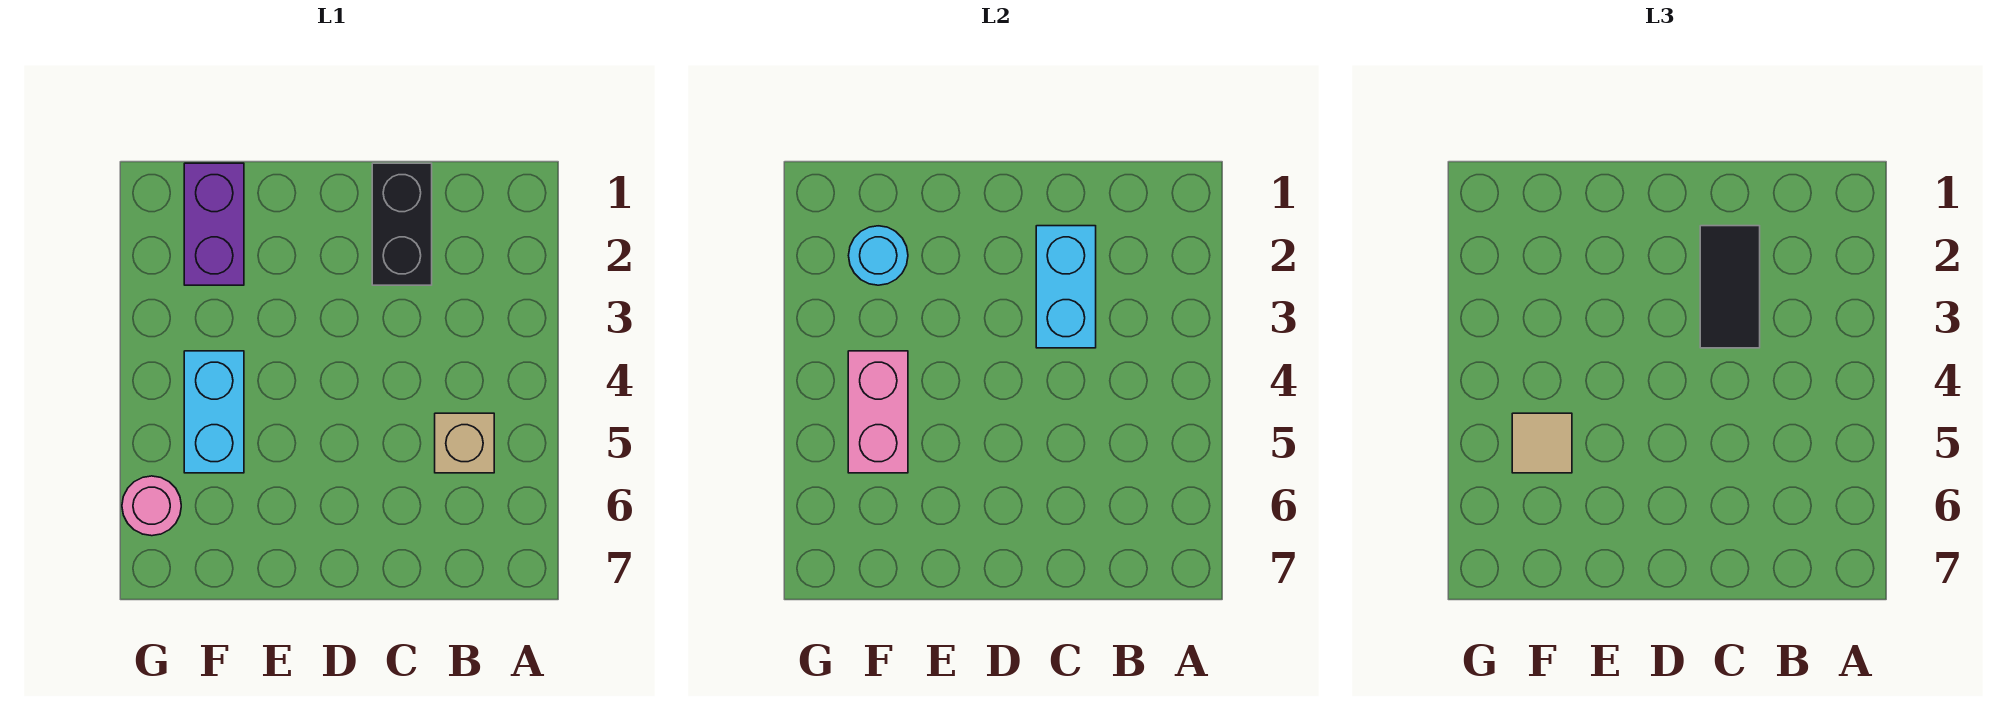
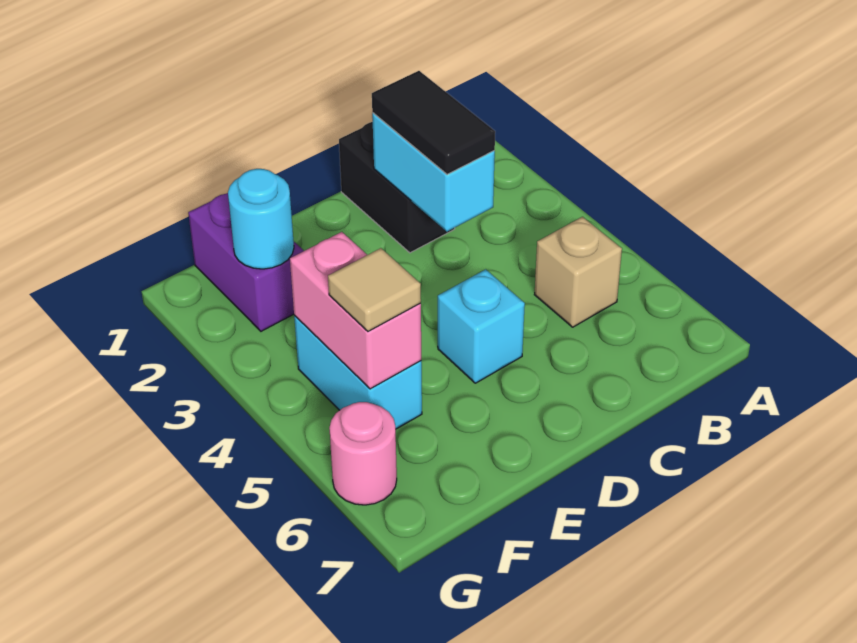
none -> cyan brick D5 level 1

